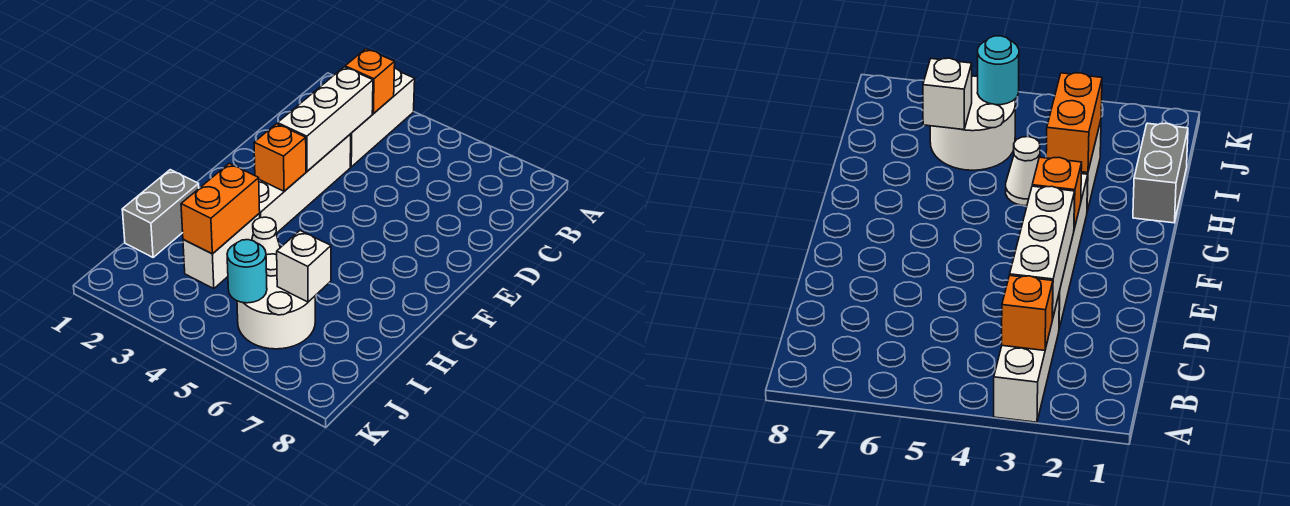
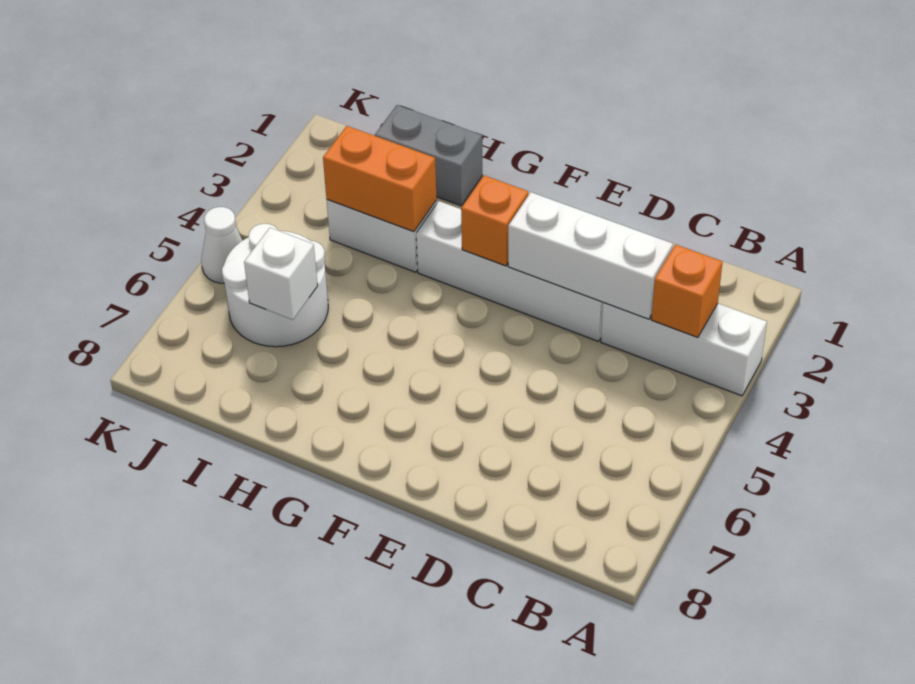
white cone H4 level 1 -> white cone K5 level 1
cyan round brick J5 level 2 -> none

